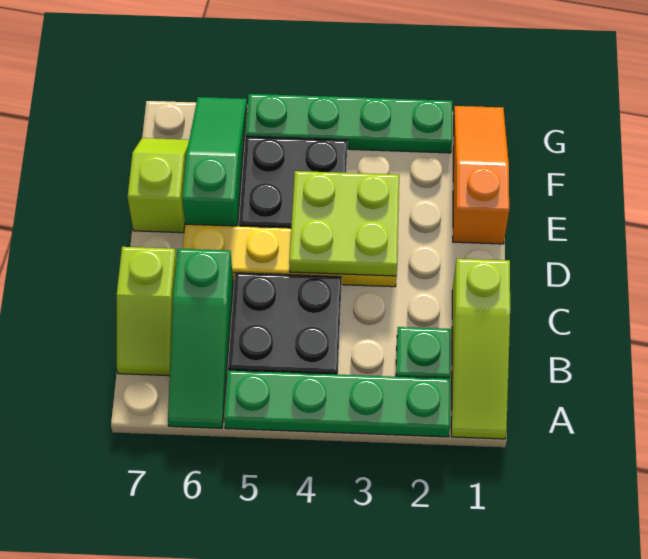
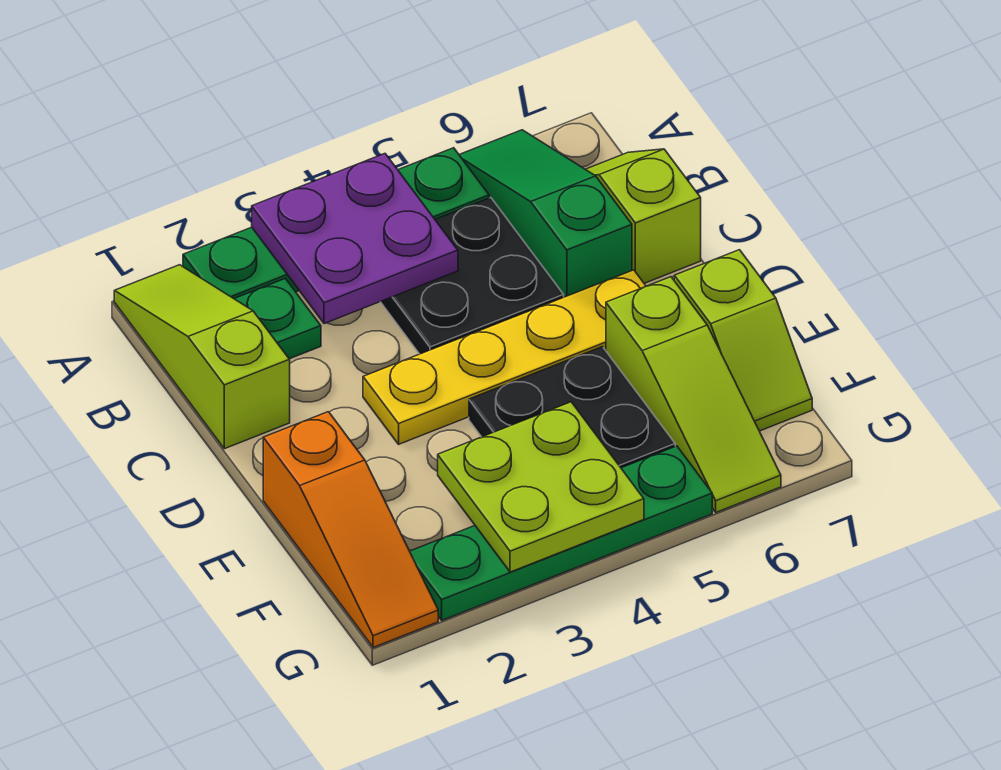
none -> purple plate A3:B4 level 2
lime plate D3:E4 level 2 -> lime plate F3:G4 level 2
green slope E6:G6 level 1 top E -> lime slope E6:G6 level 1 top E

